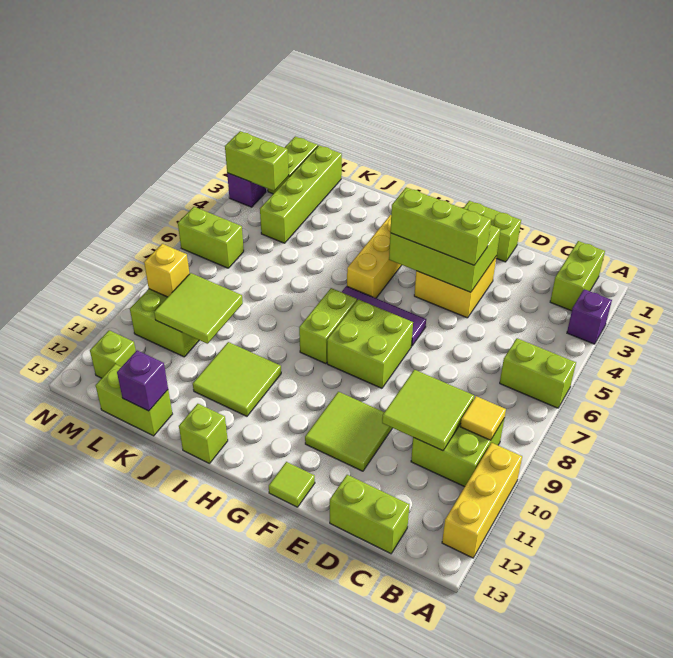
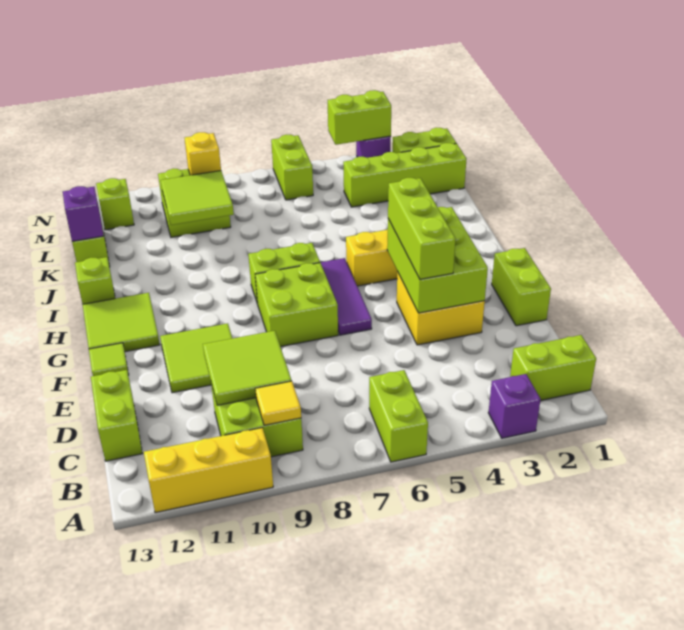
lime tile I10:J11 level 1 -> lime tile G12:H13 level 1
lime brick M3:N3 level 2 -> lime brick N3:N4 level 2

